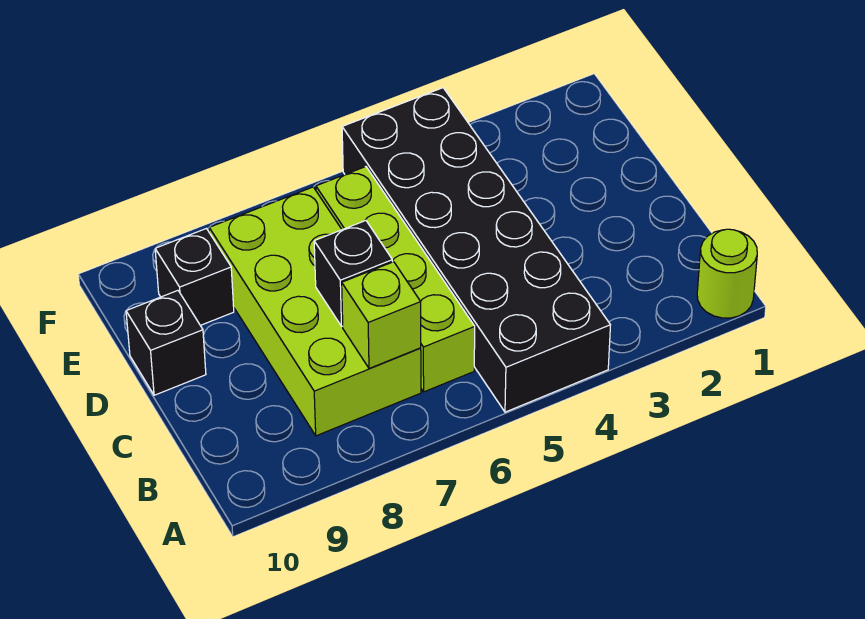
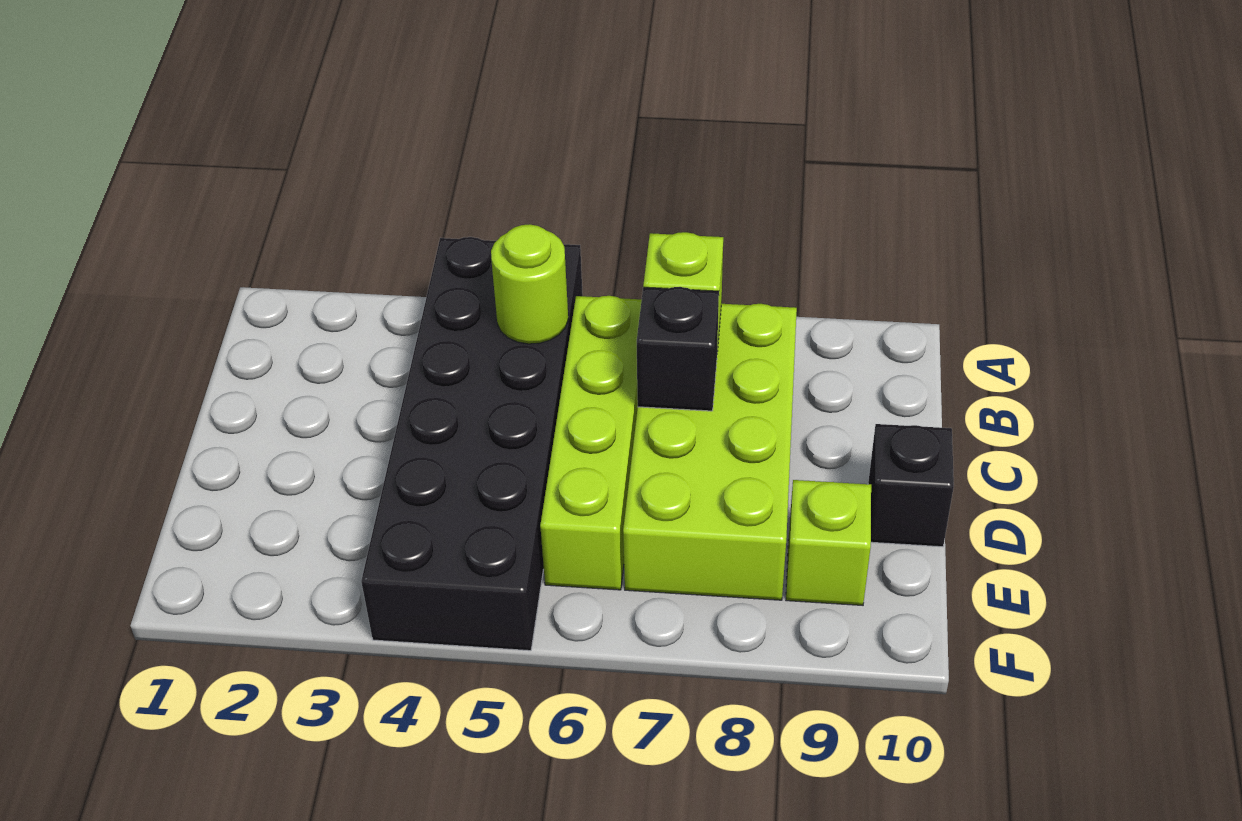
lime round brick A1 level 1 -> lime round brick B5 level 2
black brick E9 level 1 -> lime brick E9 level 1

